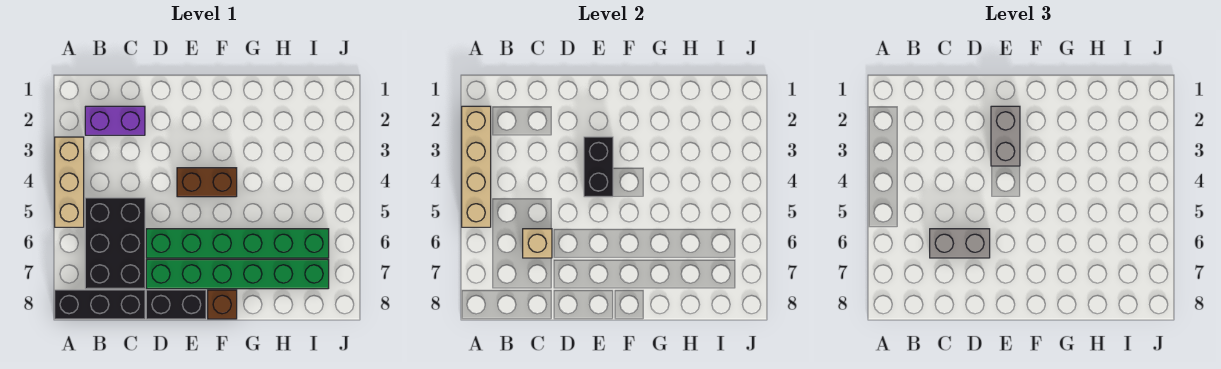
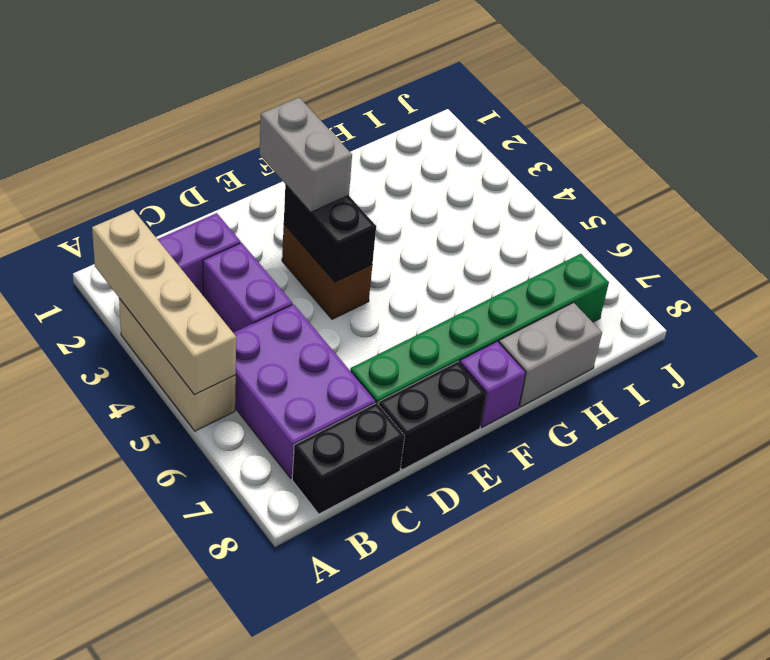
black brick A8:C8 level 1 -> black brick B8:C8 level 1
black brick B5:C7 level 1 -> purple brick B5:C7 level 1
none -> purple brick C3:C4 level 1
tan brick C6 level 2 -> none
grey brick C6:D6 level 3 -> grey brick G8:H8 level 1
green brick D6:I6 level 1 -> none
brown brick E4:F4 level 1 -> brown brick E3:E4 level 1
brown brick F8 level 1 -> purple brick F8 level 1

